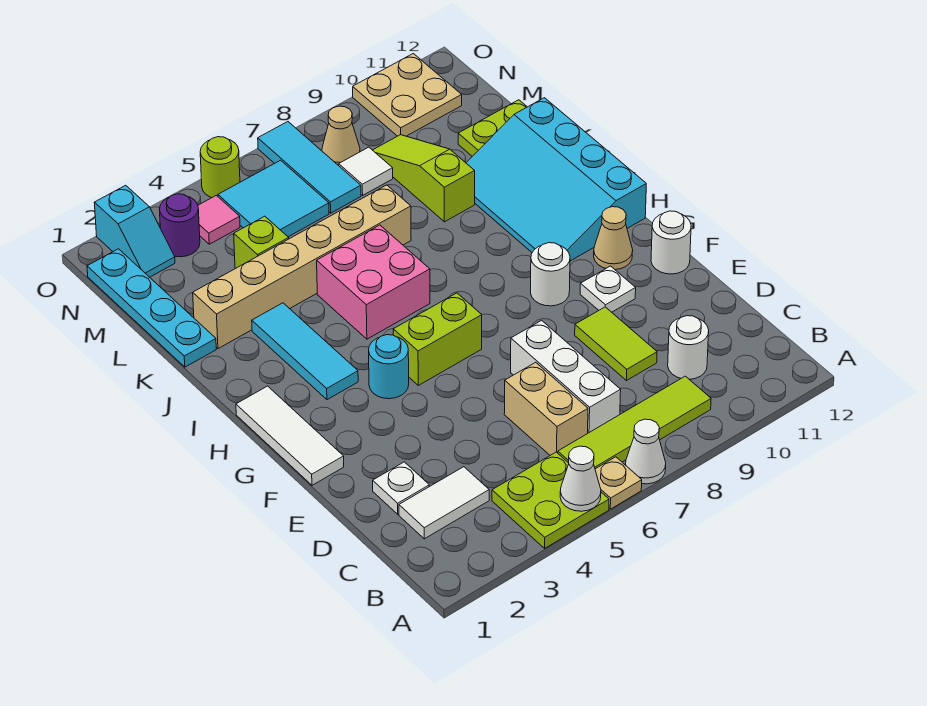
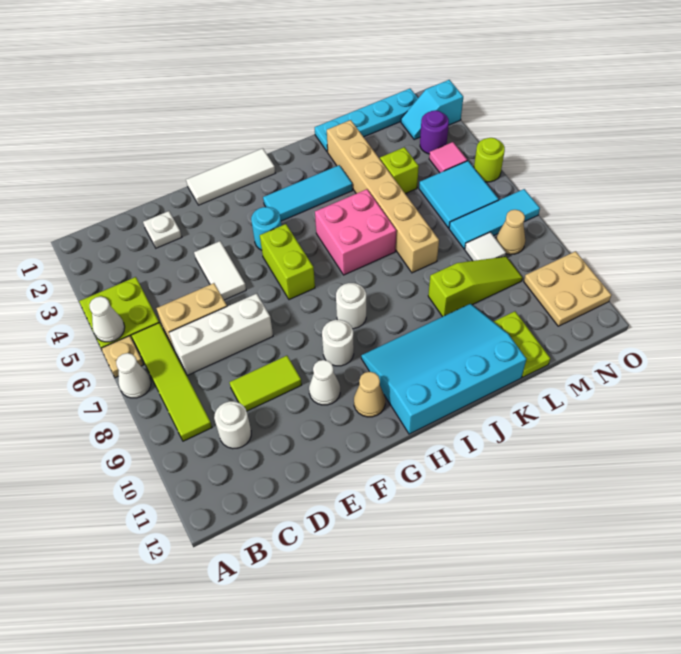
white tile C2:C3 level 1 -> white tile E4:E5 level 1
white plate F10 level 1 -> white cone F10 level 1
white round brick F12 level 1 -> white round brick H8 level 1

